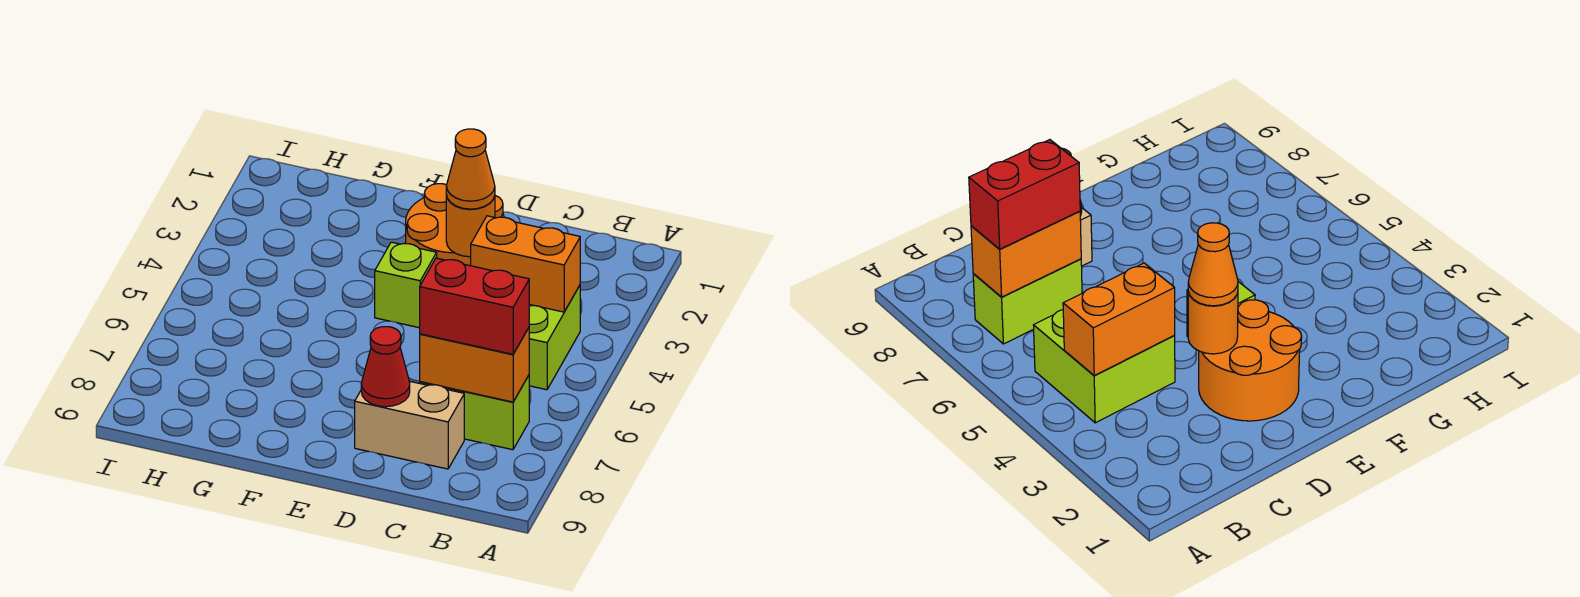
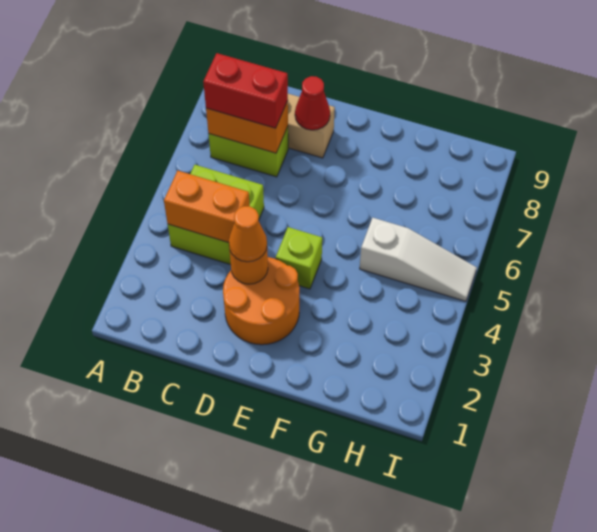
none -> white slope G5:I5 level 1 top G

